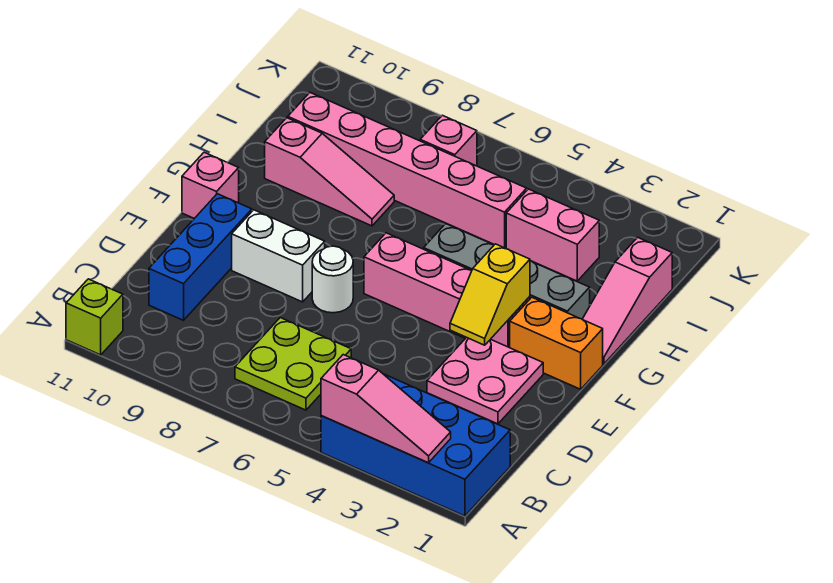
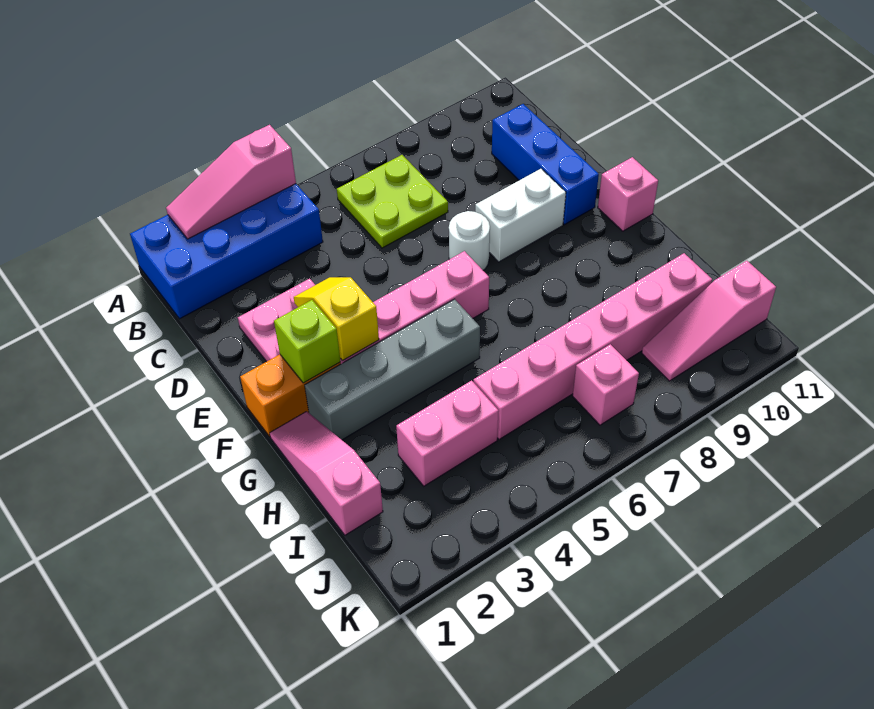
lime brick A11 level 1 -> lime brick F2 level 2
pink slope H8:H10 level 1 top 10 -> pink slope J9:J11 level 1 top 11

